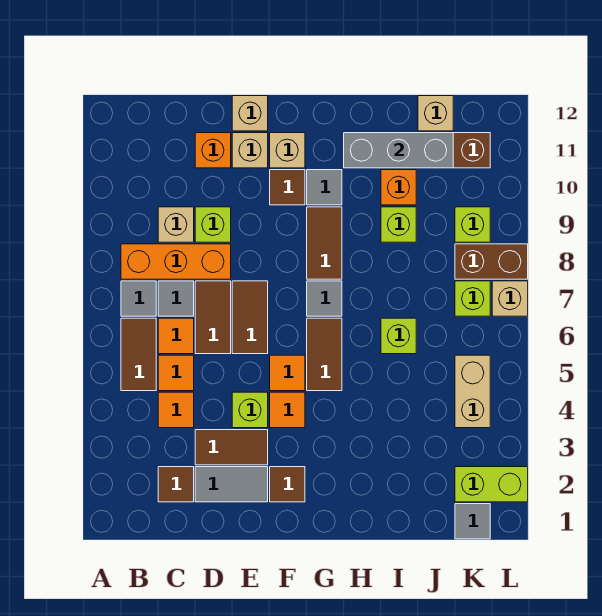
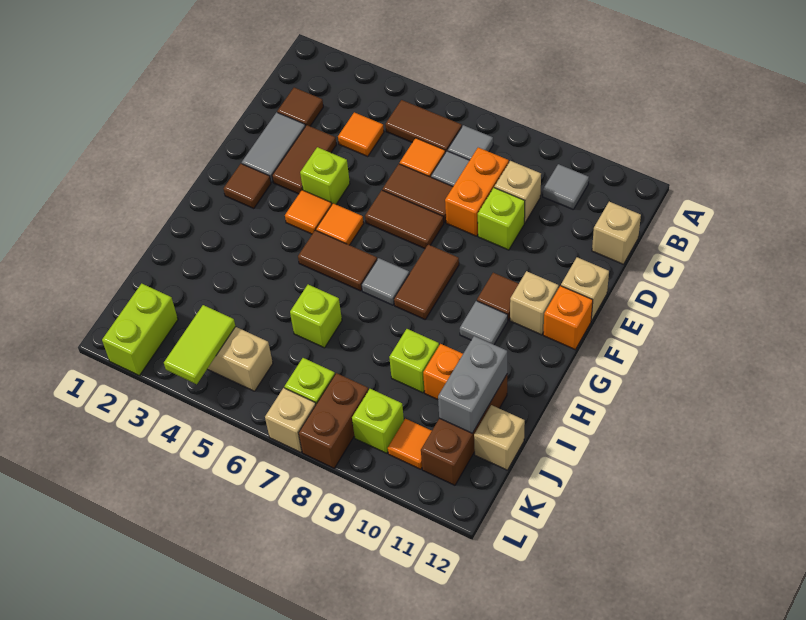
orange brick B8:D8 level 1 -> orange brick C8:D8 level 1
orange tile C5 level 1 -> orange tile K10 level 1
orange brick D11 level 1 -> orange brick F12 level 1
tan brick E11 level 1 -> tan brick C12 level 1
brown tile G8:G9 level 1 -> brown tile F8:G8 level 1
grey brick H11:J11 level 2 -> grey brick I11:J11 level 2
grey tile K1 level 1 -> grey tile B10 level 1
none -> lime tile K4:L4 level 2

